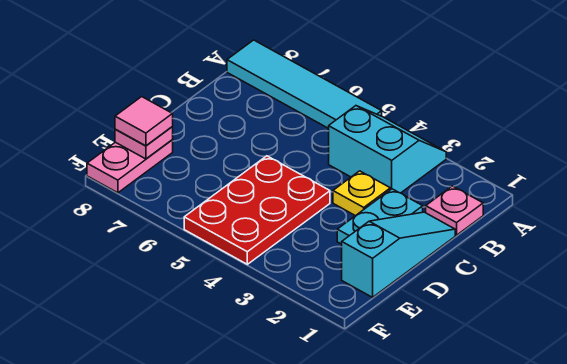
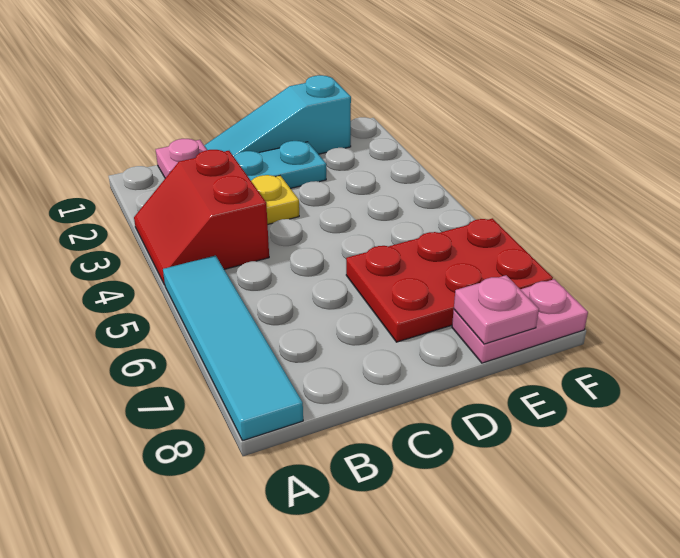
cyan slope A3:B4 level 1 top B -> red slope A3:B4 level 1 top B
red plate D4:F5 level 1 -> red plate D6:F7 level 1
pink tile E8 level 3 -> none

